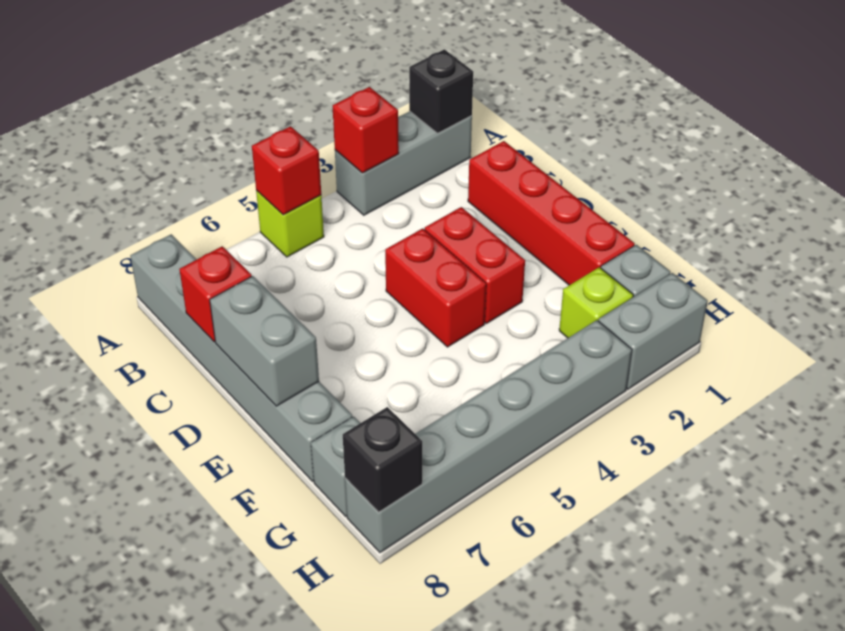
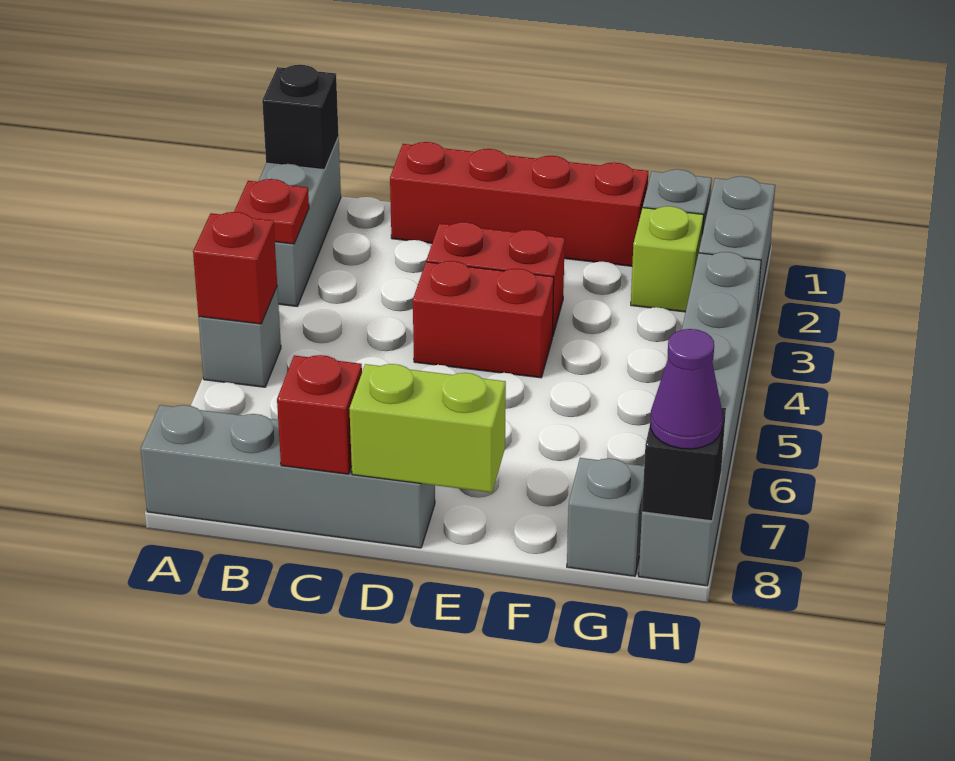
red brick A3 level 2 -> red plate A3 level 2
lime brick A5 level 1 -> grey brick A5 level 1
grey brick A8:F8 level 1 -> grey brick A8:D8 level 1
grey brick D8:E8 level 2 -> lime brick D8:E8 level 2
none -> purple cone H8 level 3

